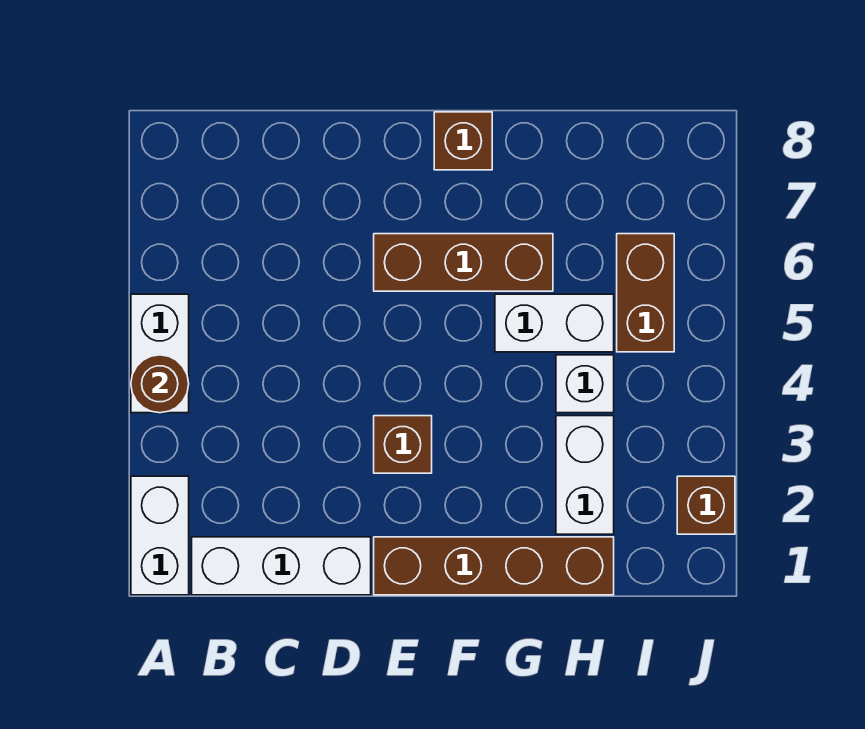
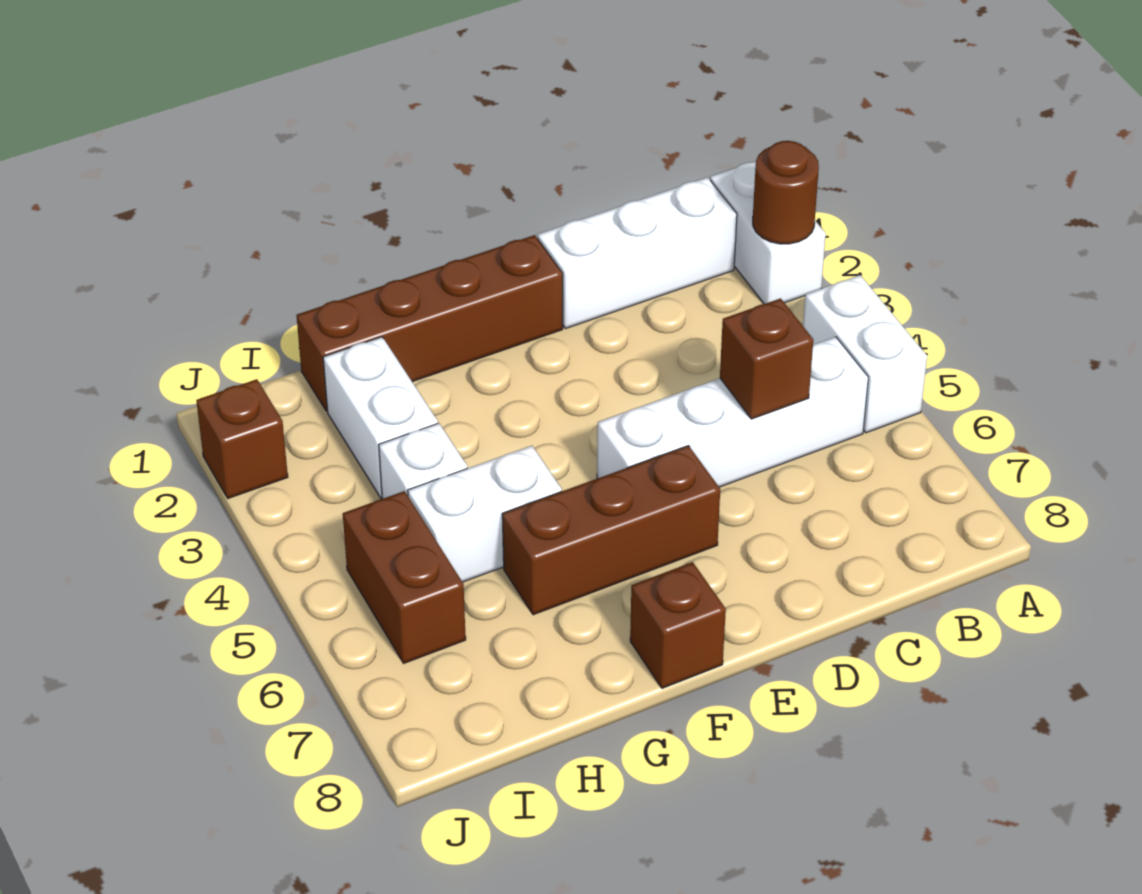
brown round brick A4 level 2 -> brown round brick A2 level 2
none -> white brick B5:E5 level 1
brown brick E3 level 1 -> brown brick C5 level 2

